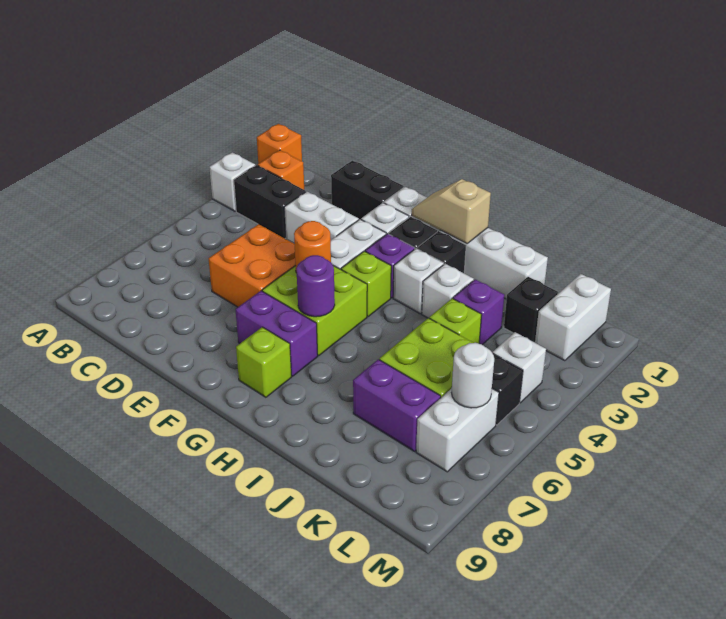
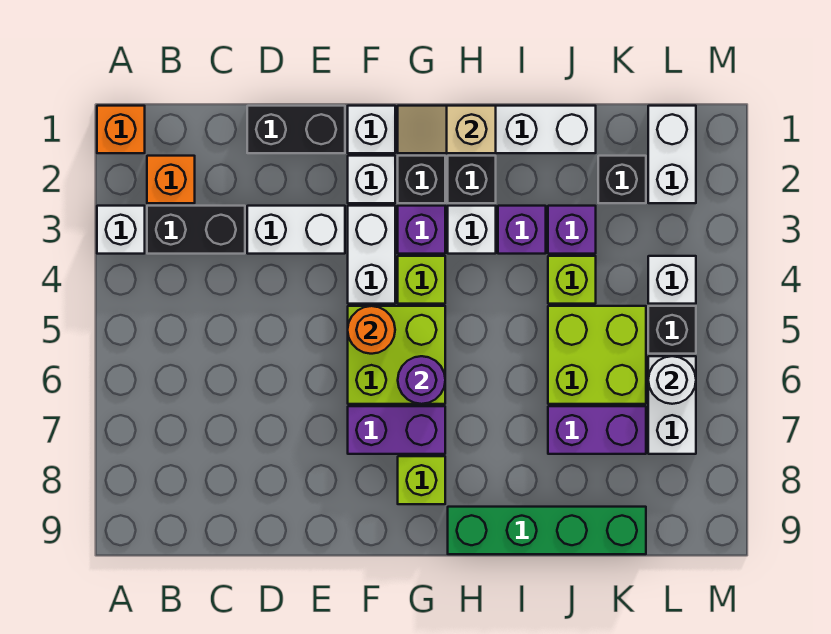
orange brick D5:E6 level 1 -> none
none -> green brick H9:K9 level 1
white brick I3 level 1 -> purple brick I3 level 1

